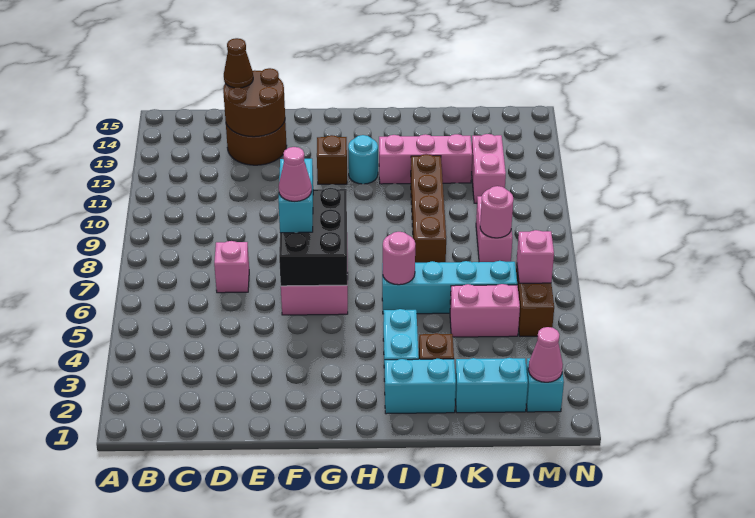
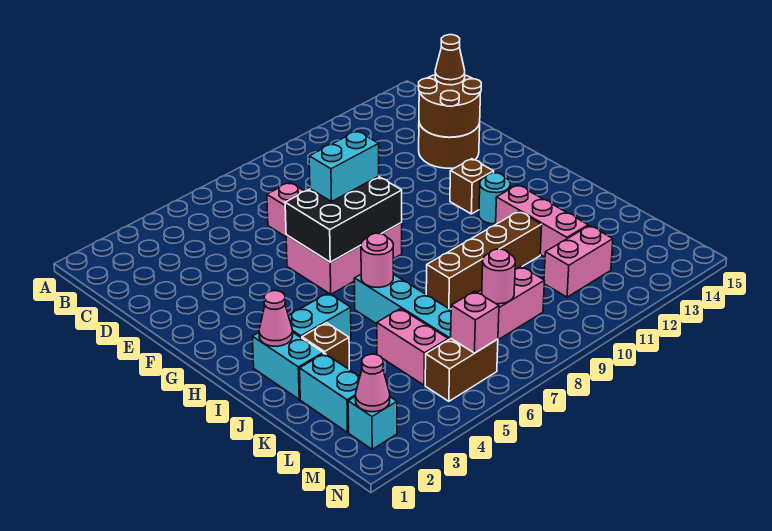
pink cone F7 level 4 -> pink cone I2 level 2

